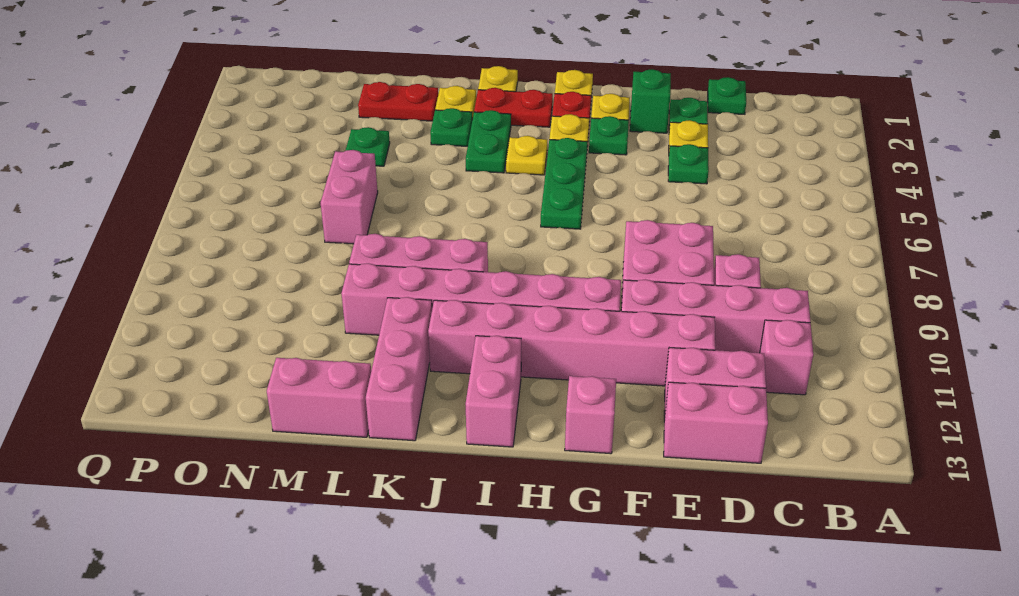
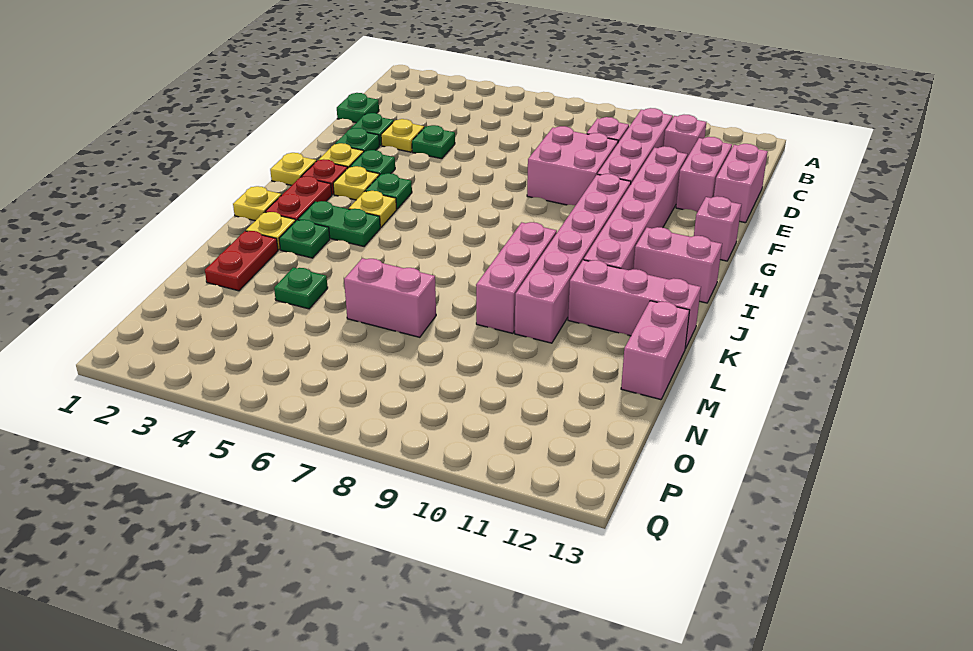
green brick F2 level 1 -> green plate F2 level 1
green plate H4:H6 level 1 -> green plate H4 level 1

